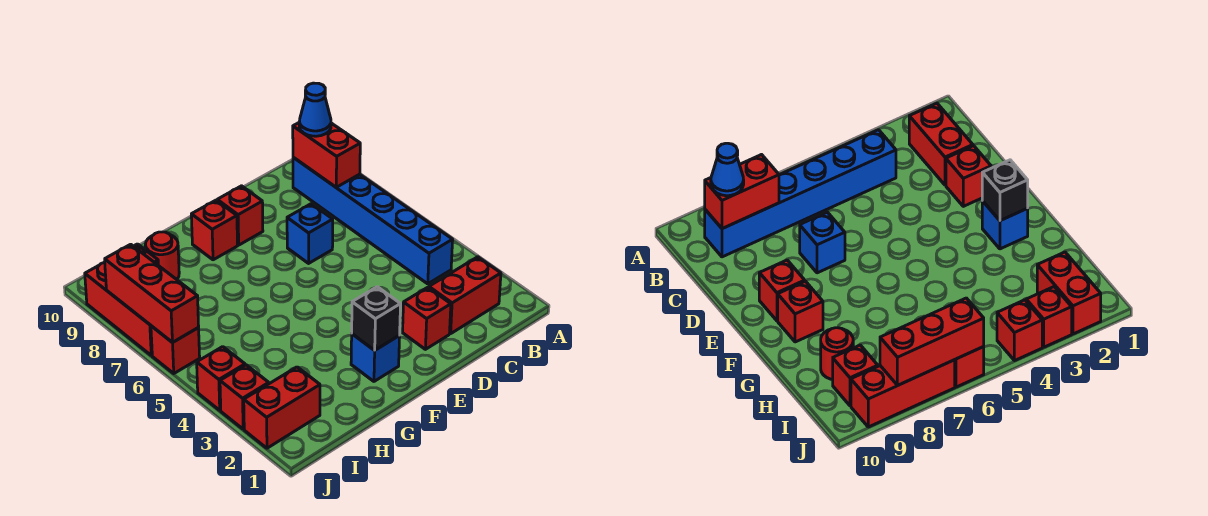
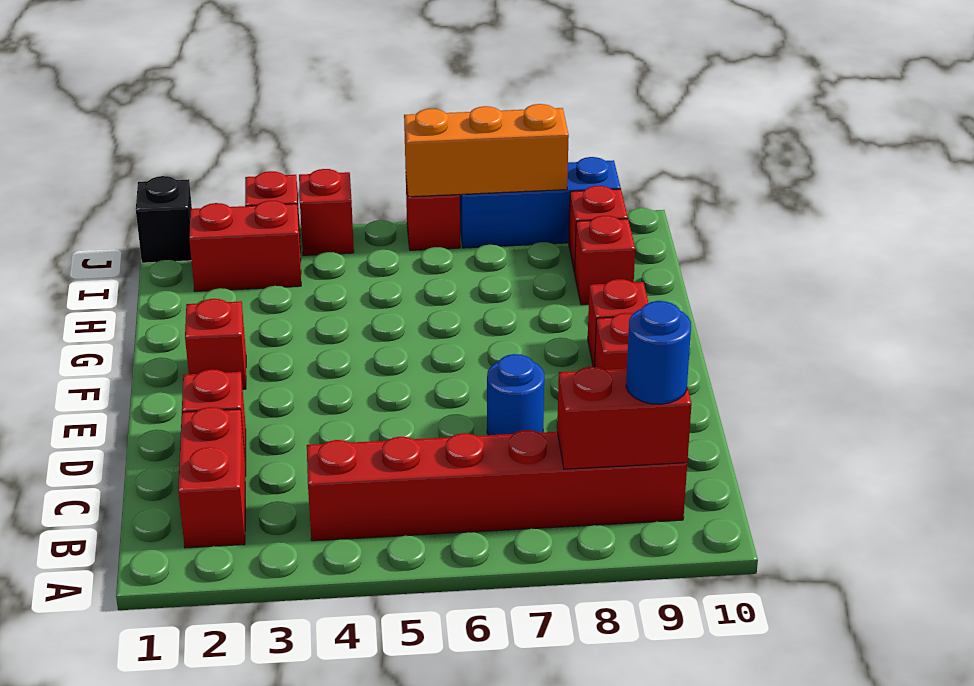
blue brick B4:B9 level 1 -> red brick B4:B9 level 1
blue cone B9 level 3 -> blue round brick B9 level 3
blue brick D7 level 1 -> blue round brick D7 level 1
blue brick F2 level 1 -> red brick F2 level 1
black brick F2 level 2 -> black brick J1 level 1
red round brick H9 level 1 -> red brick H9 level 1
red brick I2:J2 level 1 -> red brick I2:I3 level 1
red brick J6:J8 level 2 -> orange brick J6:J8 level 2
red brick J7:J9 level 1 -> blue brick J7:J9 level 1

